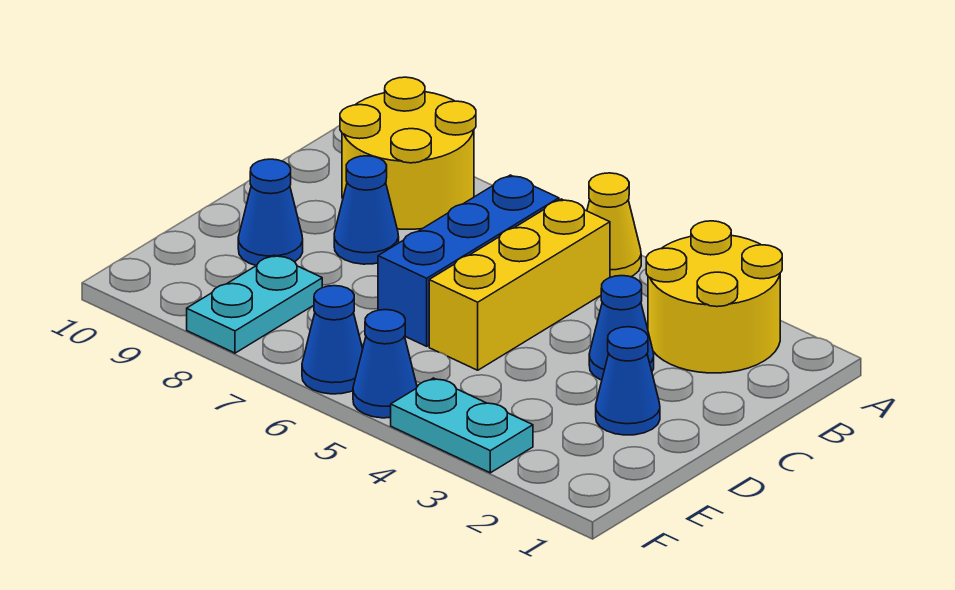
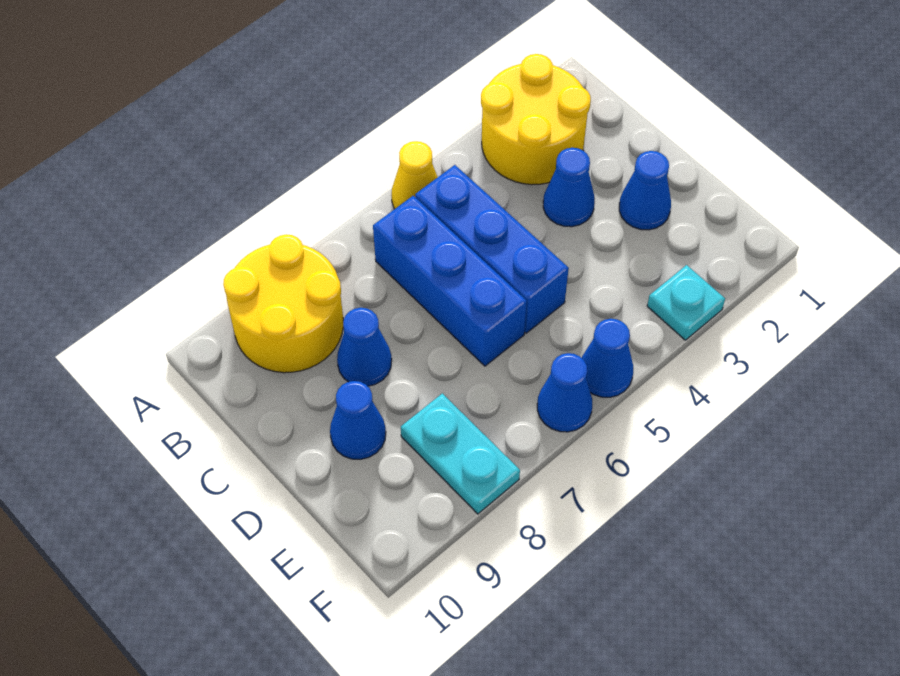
yellow brick B5:D5 level 1 -> blue brick B5:D5 level 1
cyan plate F3:F4 level 1 -> cyan plate F3 level 1

